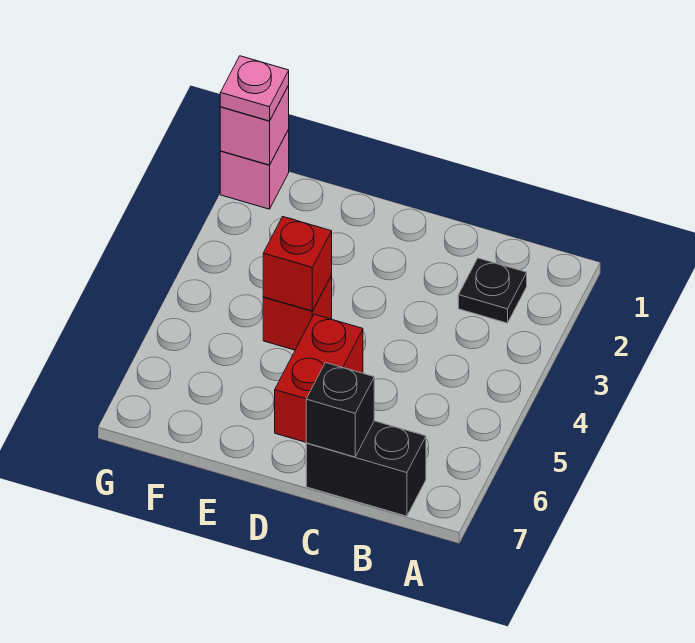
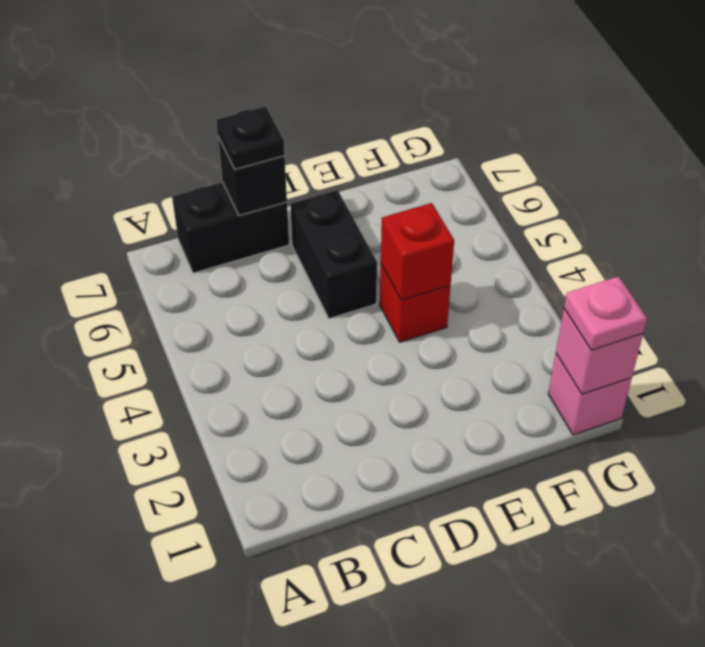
black plate B2 level 1 -> black plate C7 level 3
red brick D5:D6 level 1 -> black brick D5:D6 level 1

